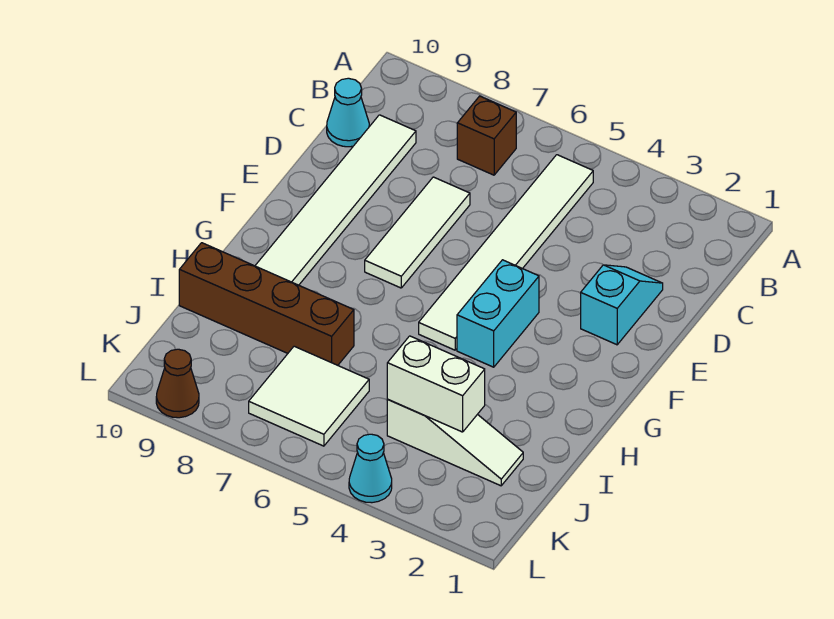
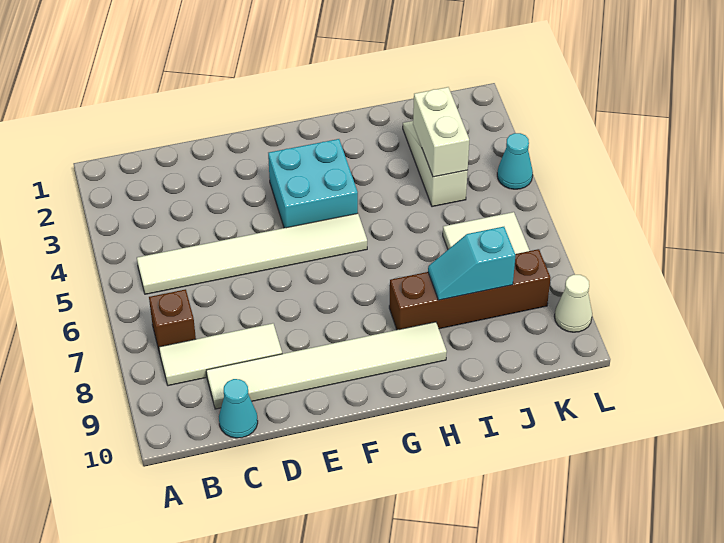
cyan slope D2:E2 level 1 top E -> cyan slope I8:J8 level 2 top J
white tile D7:F7 level 1 -> white tile B8:D8 level 1
cyan brick F4:G4 level 1 -> cyan brick F3:G4 level 1
brown brick I7:I10 level 1 -> brown brick H8:K8 level 1
brown cone L9 level 1 -> white cone L9 level 1

